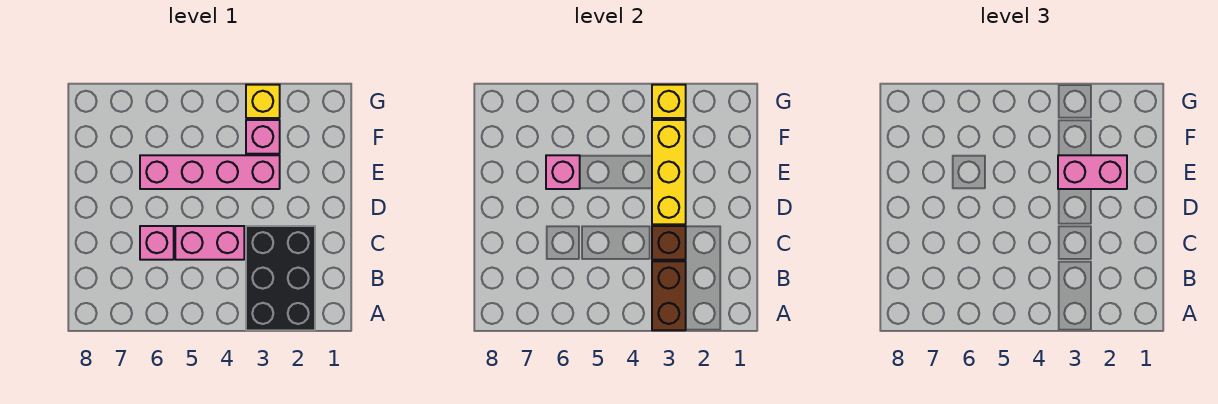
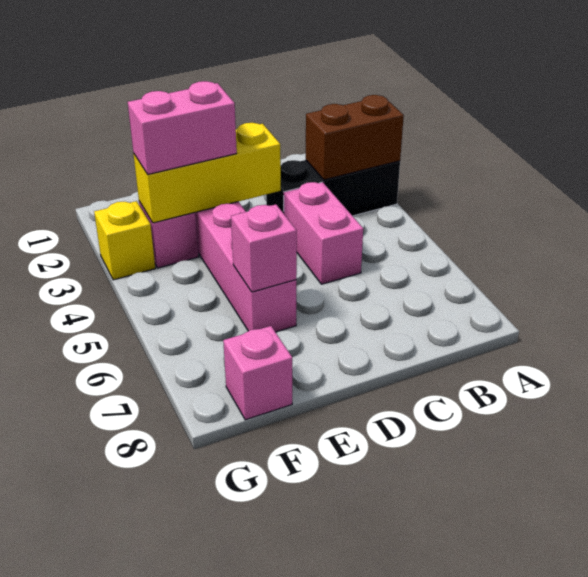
black brick A2:C3 level 1 -> black brick A3:C3 level 1
brown brick C3 level 2 -> none
pink brick C6 level 1 -> pink brick F8 level 1
pink brick E2:E3 level 3 -> pink brick E3:F3 level 3
yellow brick G3 level 2 -> none

